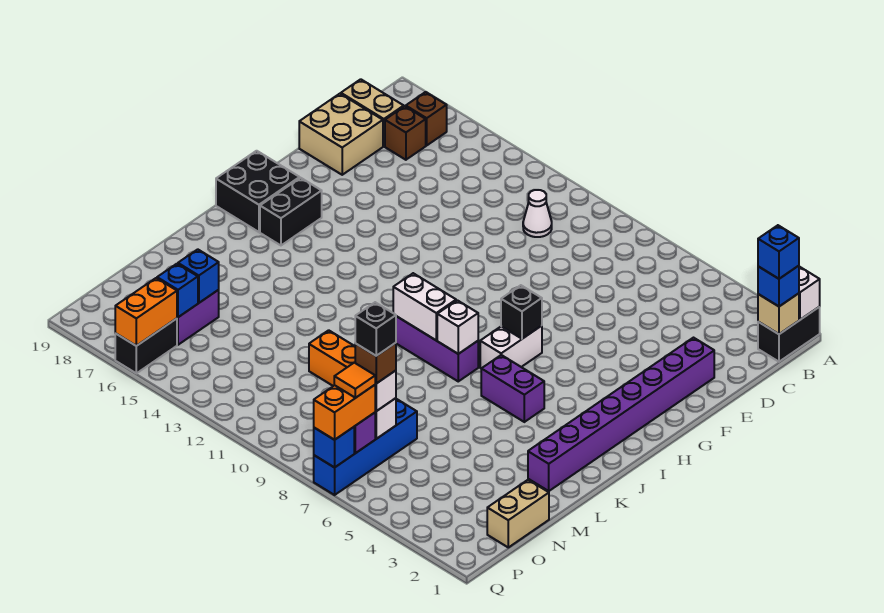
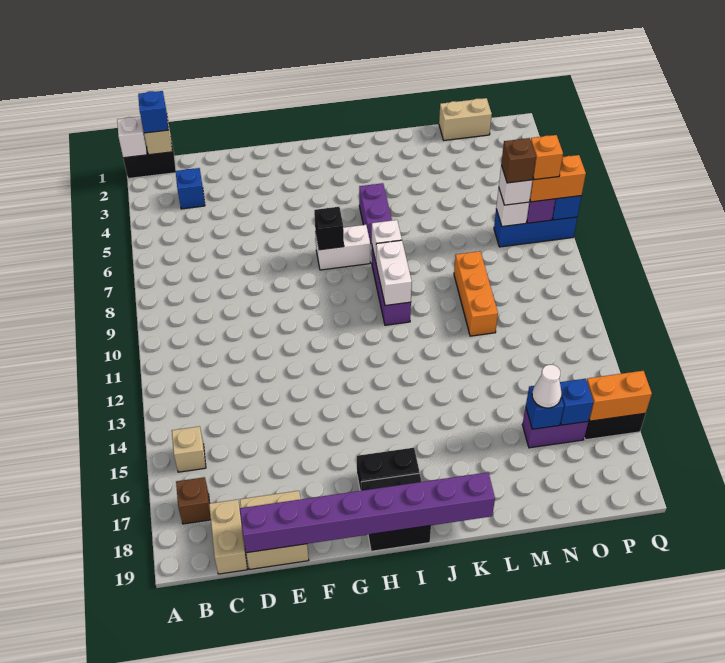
blue brick B1 level 4 -> blue brick C3 level 1
none -> tan brick B15 level 1
white cone C11 level 1 -> white cone N16 level 3
brown brick C17 level 1 -> none
purple brick E2:L2 level 1 -> purple brick D19:K19 level 2
blue brick N7:Q7 level 1 -> blue brick O7:Q7 level 1
black brick O7 level 5 -> none
orange tile P7 level 4 -> orange brick P7 level 4

